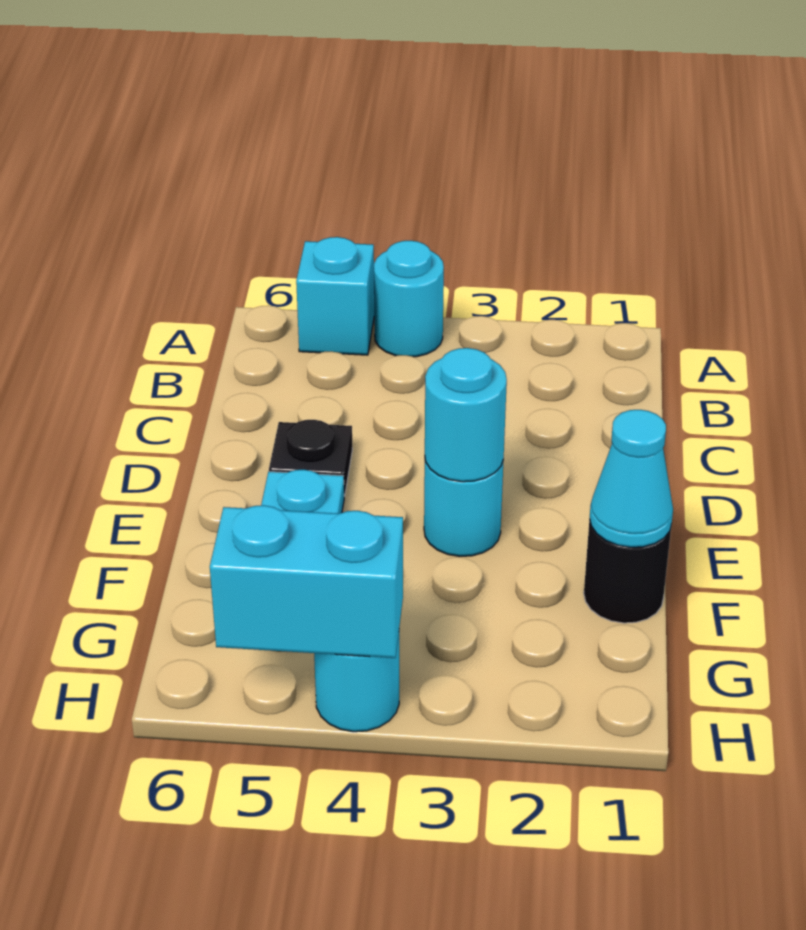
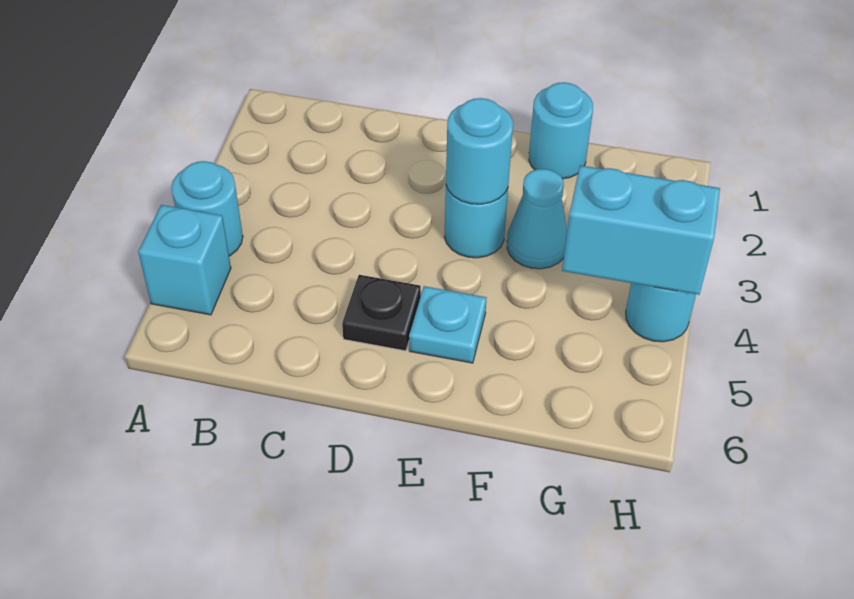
black round brick F1 level 1 -> cyan round brick F1 level 1
cyan cone F1 level 2 -> cyan cone F3 level 1
cyan brick H4:H5 level 2 -> cyan brick G4:H4 level 2

